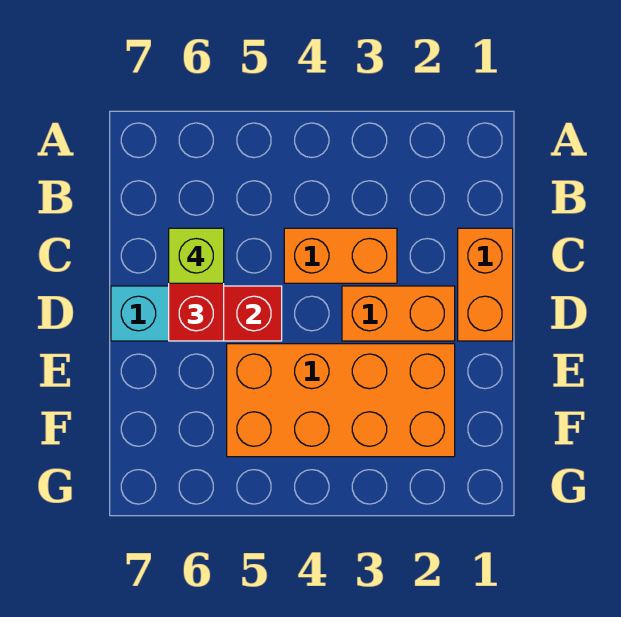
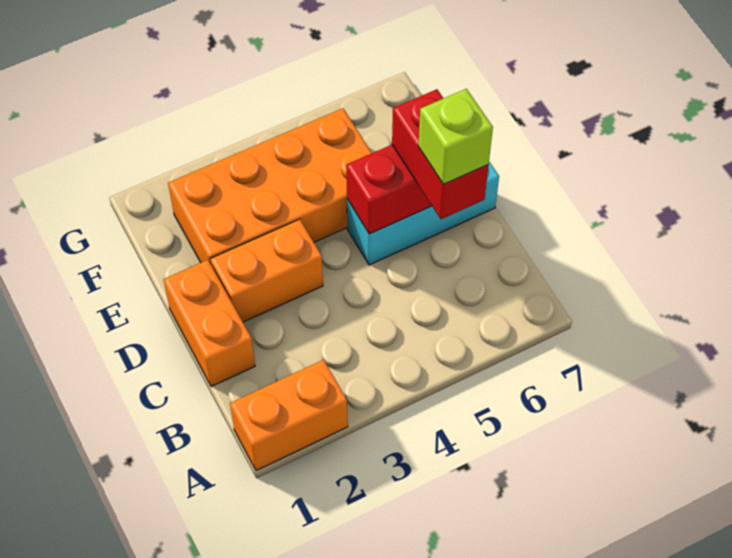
orange brick C3:C4 level 1 -> orange brick A1:A2 level 1

